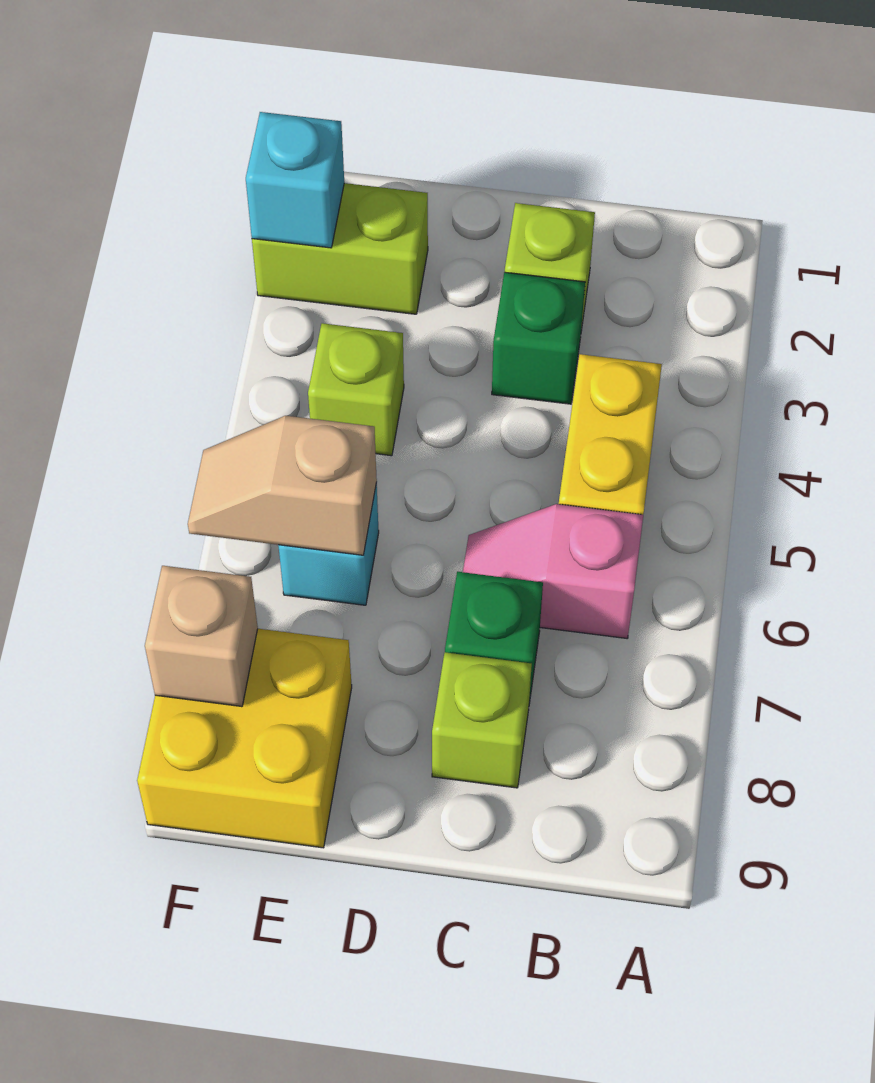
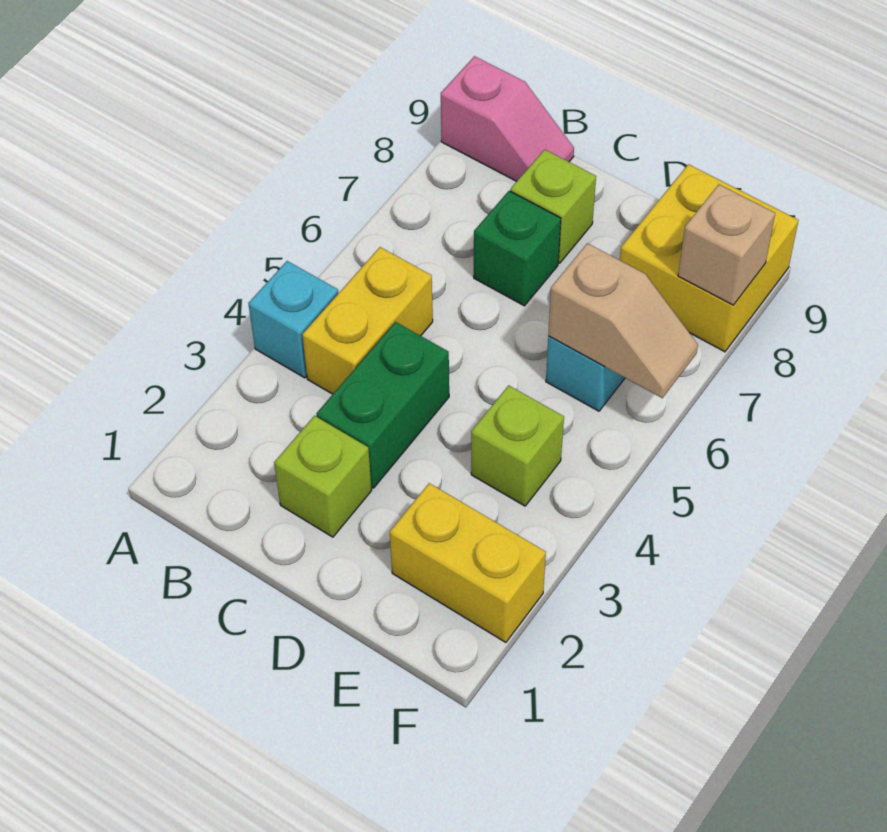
pink slope B6:C6 level 1 top B -> pink slope A9:B9 level 1 top A
green brick C3 level 1 -> green brick C3:C4 level 1
lime brick E2:F2 level 1 -> yellow brick E2:F2 level 1
cyan brick F2 level 2 -> cyan brick A4 level 1

